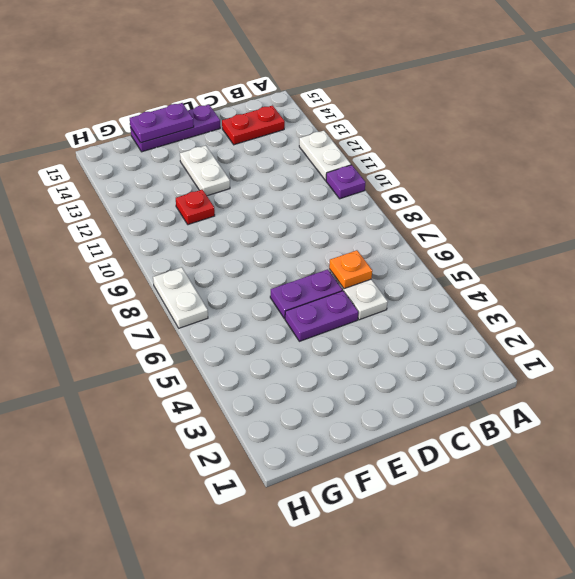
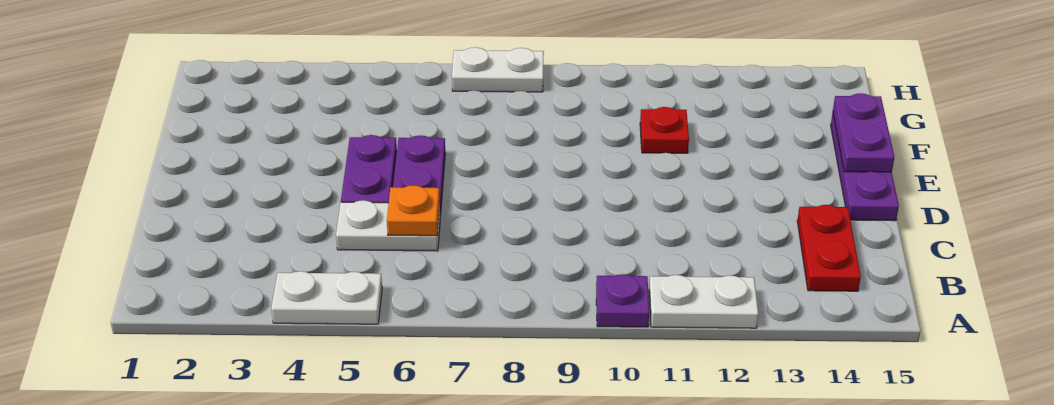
white plate E12:E13 level 1 -> white plate A4:A5 level 1

